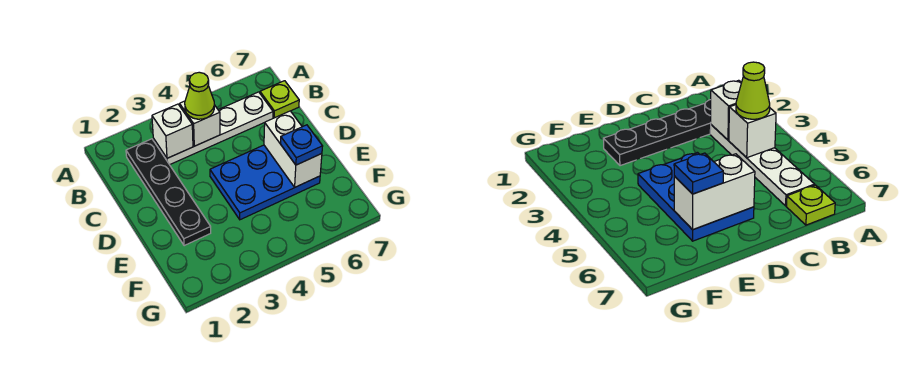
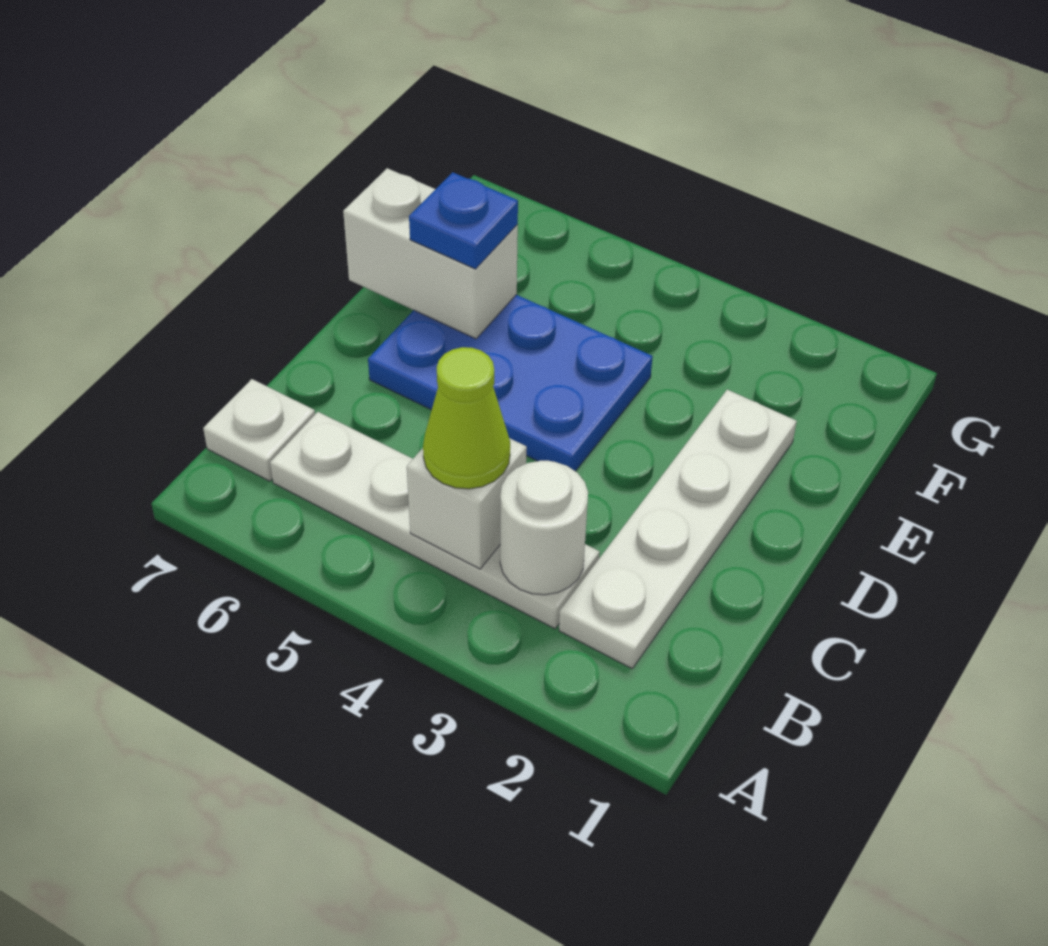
black plate B2:E2 level 1 -> white plate B2:E2 level 1
white brick B3 level 2 -> white round brick B3 level 2
lime plate B7 level 1 -> white plate B7 level 1
white brick D6:E6 level 2 -> white brick E6:E7 level 2

